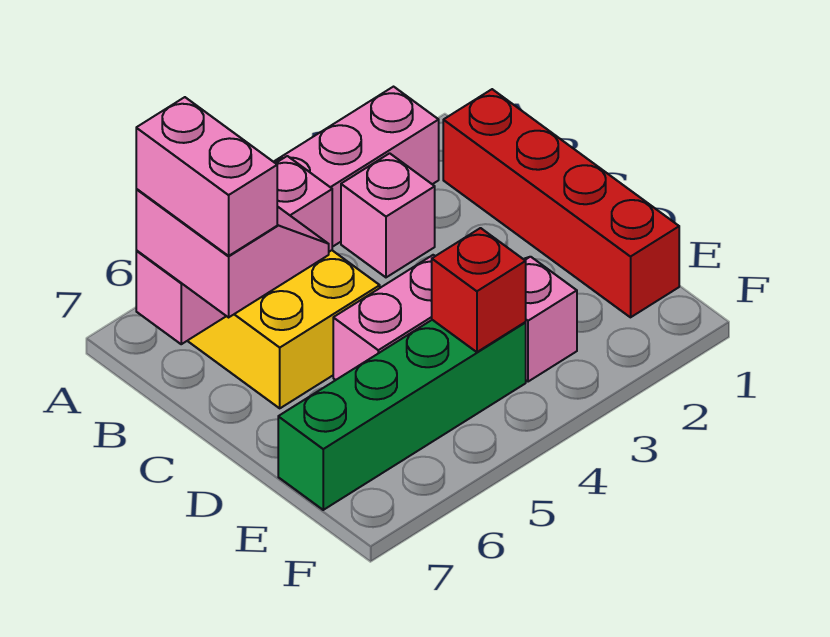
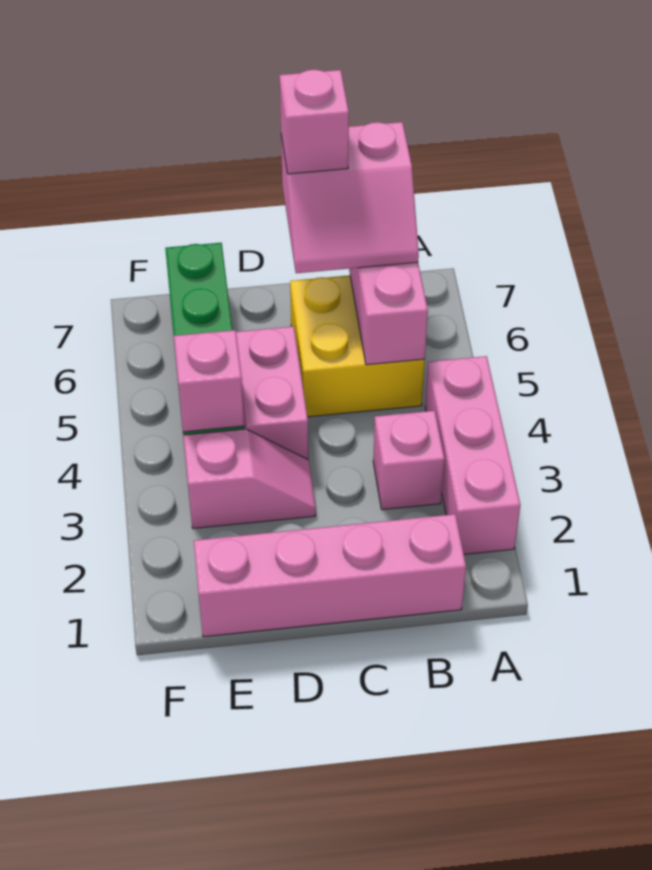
red brick B1:E1 level 1 -> pink brick B1:E1 level 1
pink brick B7:C7 level 4 -> pink brick C7 level 4
red brick E4 level 2 -> pink brick E4 level 2

